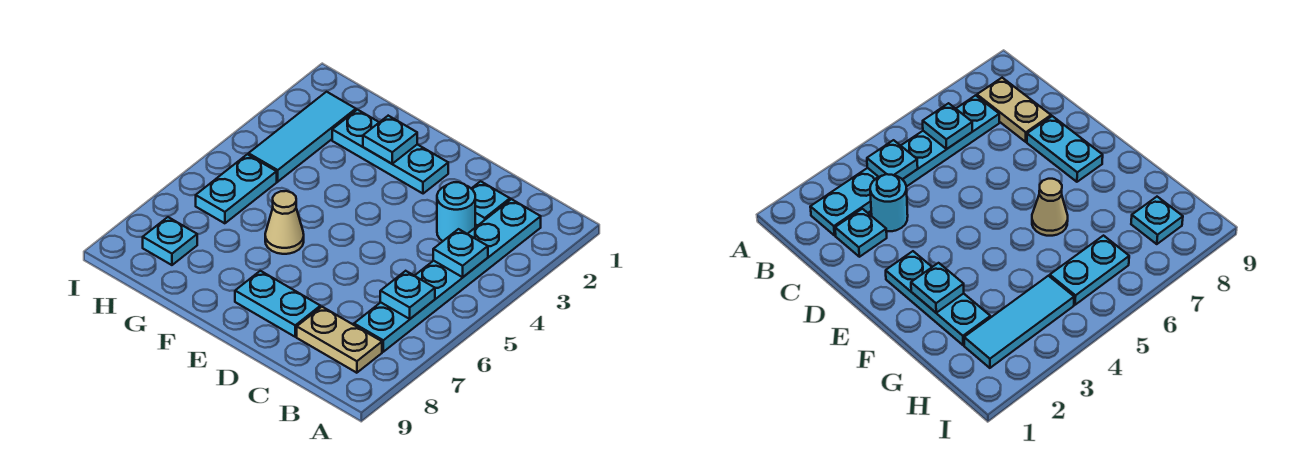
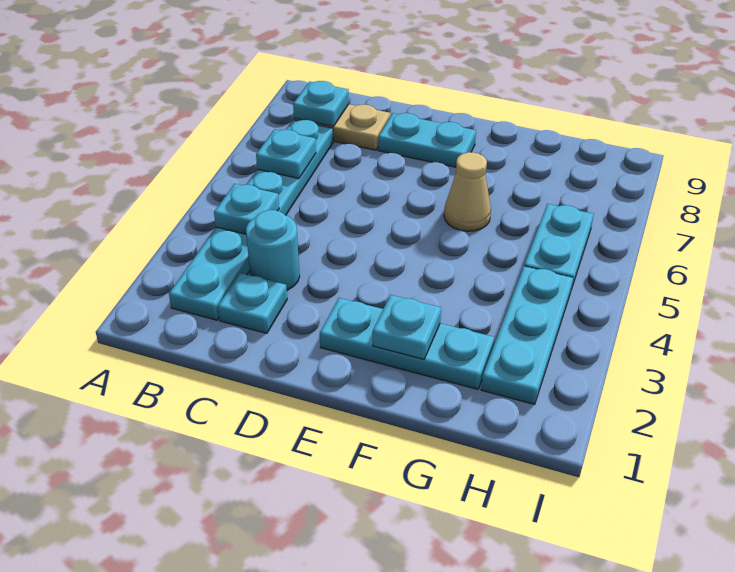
cyan tile H2:H4 level 1 -> cyan plate H2:H4 level 1
cyan plate H8 level 1 -> cyan plate B8 level 2

